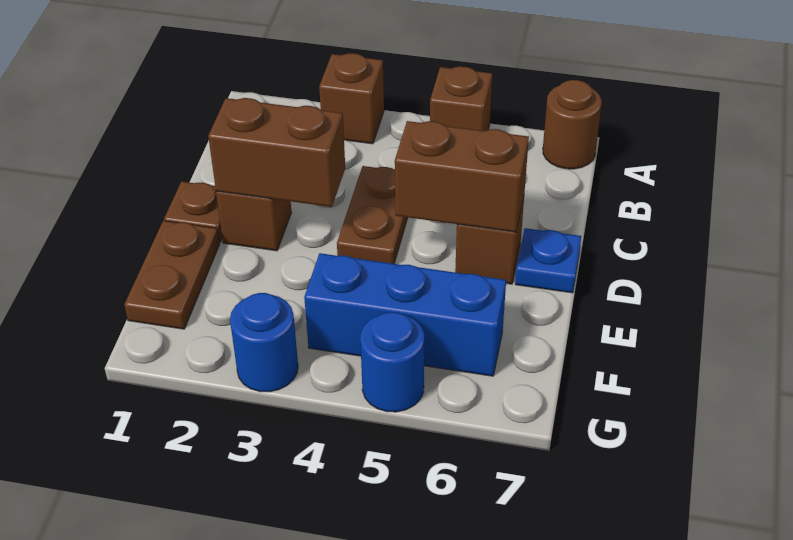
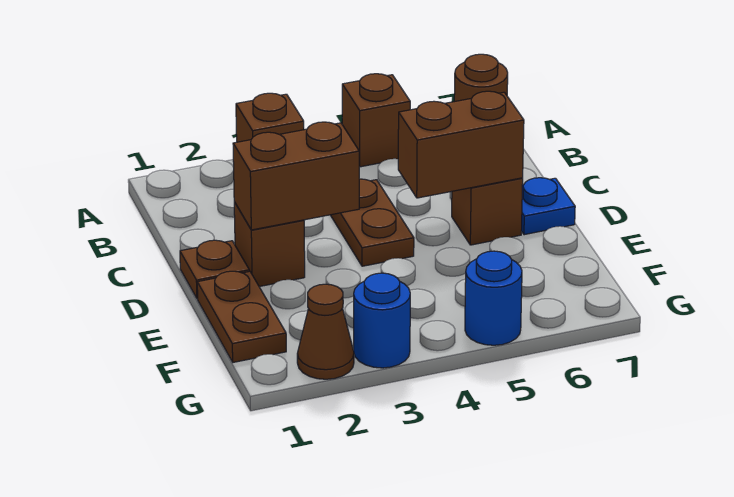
blue brick F4:F6 level 1 -> none
none -> brown cone G2 level 1

